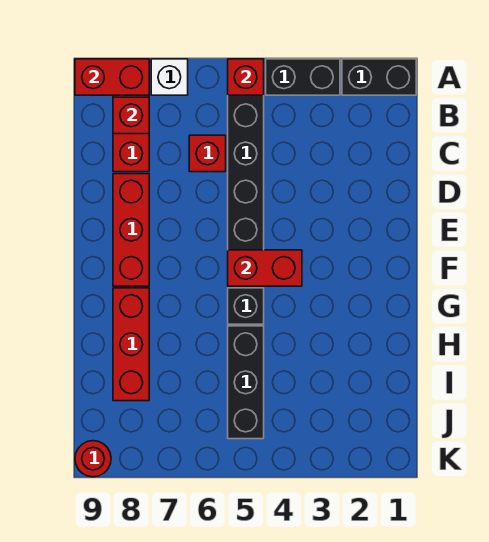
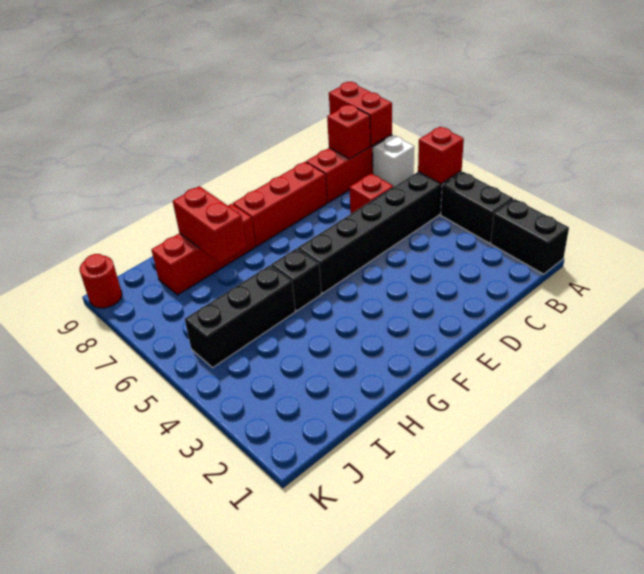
red brick F4:F5 level 2 -> red brick H7:H8 level 2

